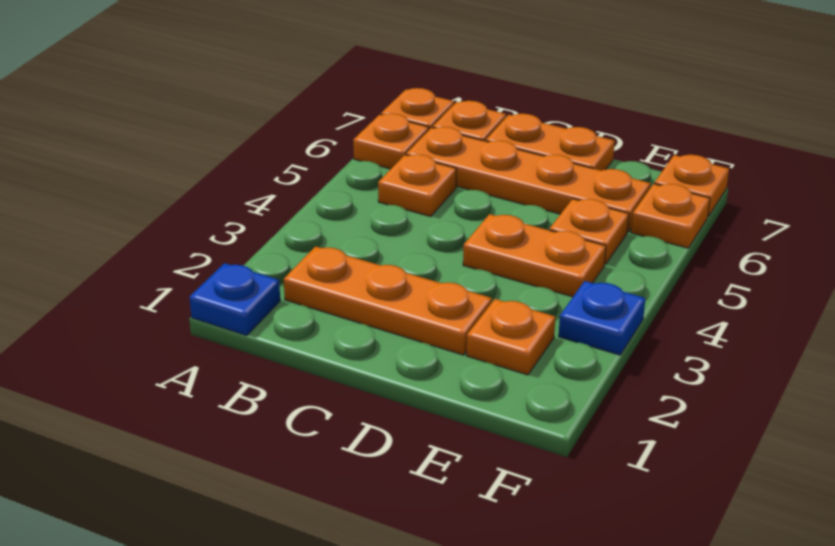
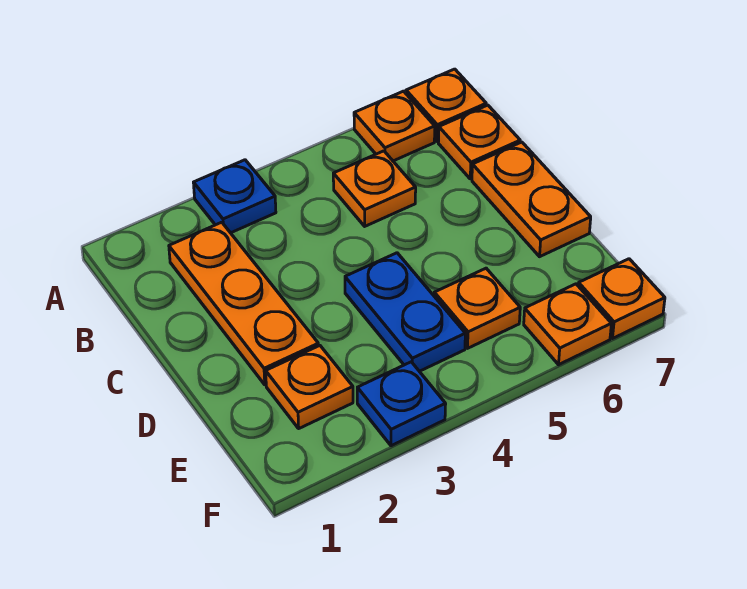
blue plate A1 level 1 -> blue plate A3 level 1
orange plate B6:E6 level 1 -> none
orange plate D4:E4 level 1 -> blue plate D4:E4 level 1

